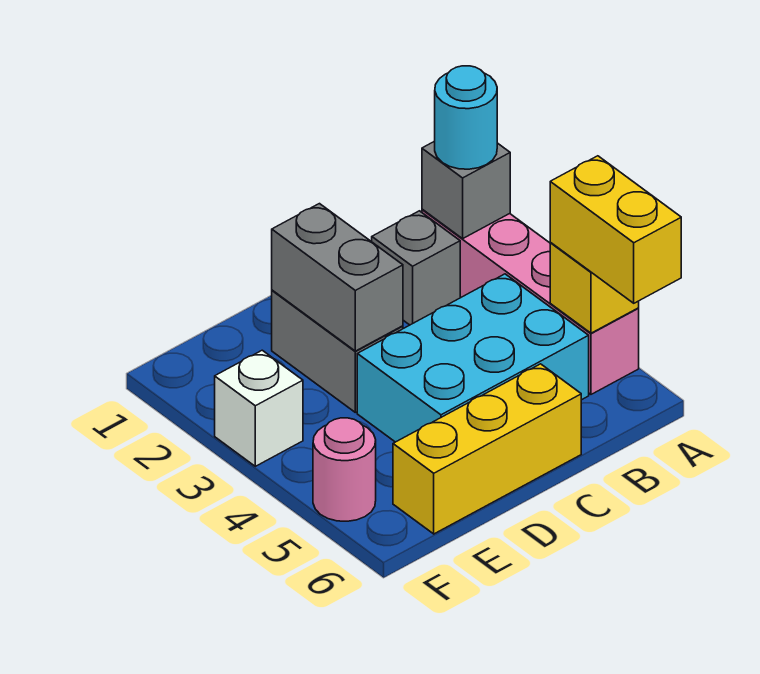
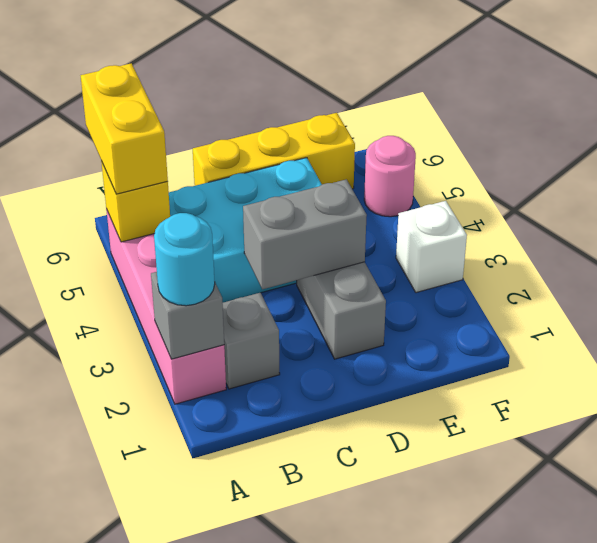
grey brick D2:D3 level 2 -> grey brick C3:D3 level 2

